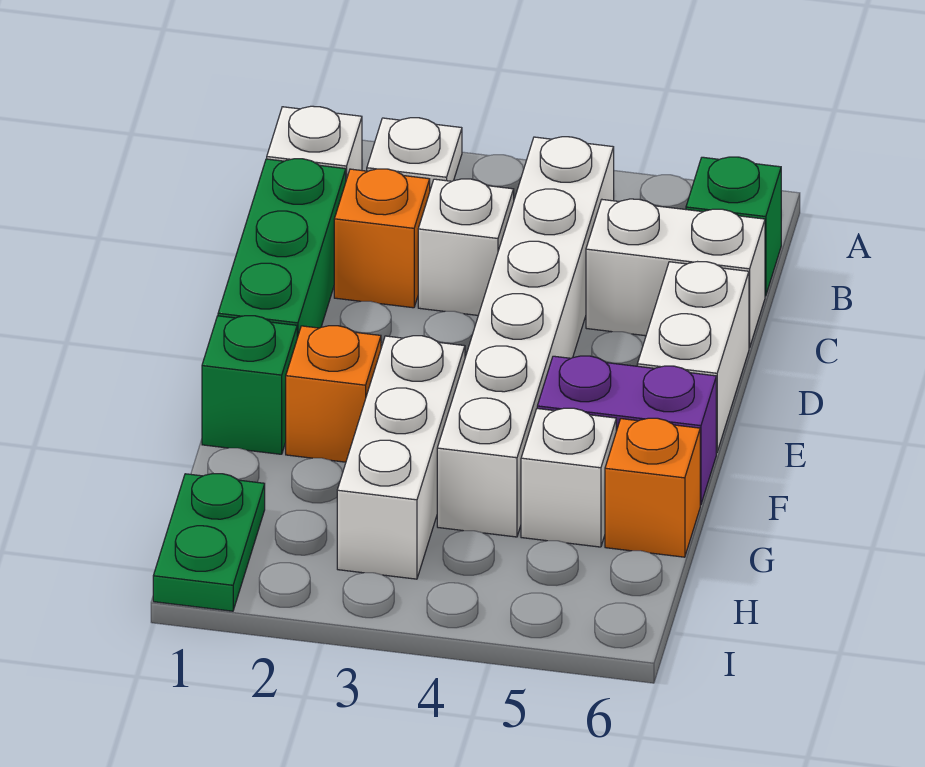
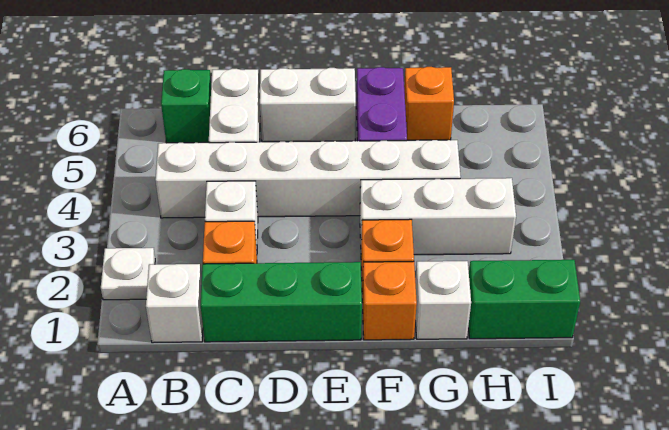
green brick F1 level 1 -> orange brick F1 level 1
white brick G5 level 1 -> white brick G1 level 1
green plate H1:I1 level 1 -> green brick H1:I1 level 1

